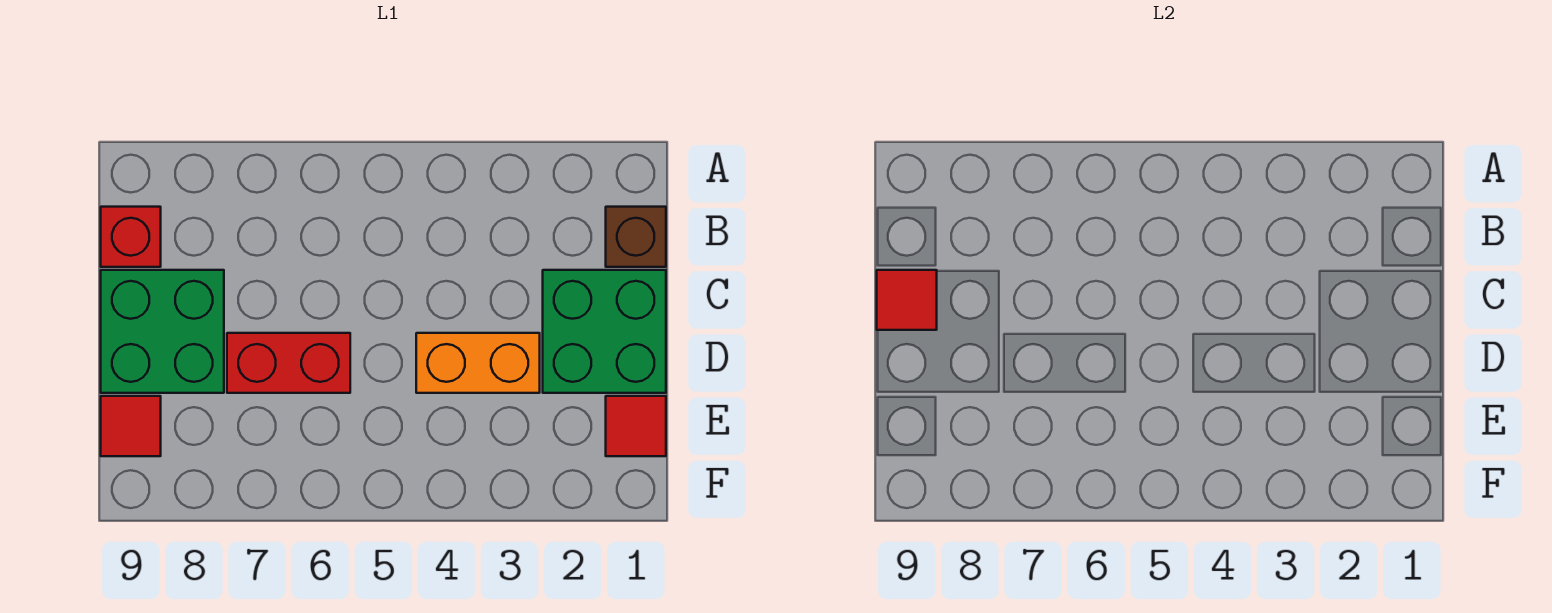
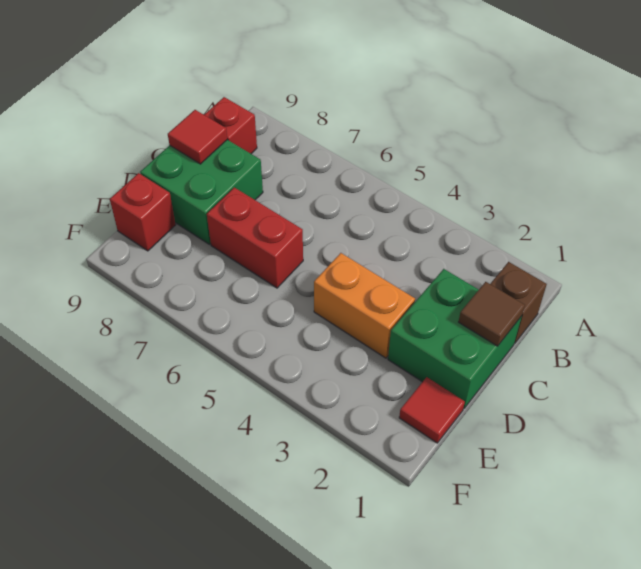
none -> brown tile C1 level 2
red tile E9 level 1 -> red brick E9 level 1

